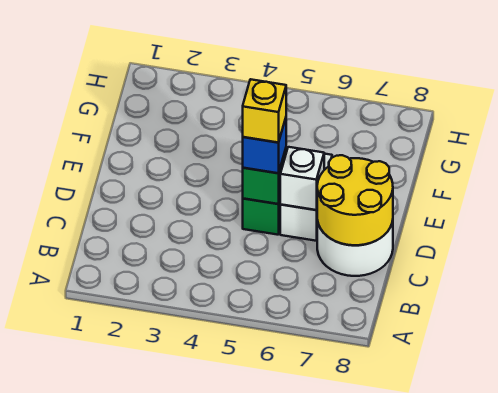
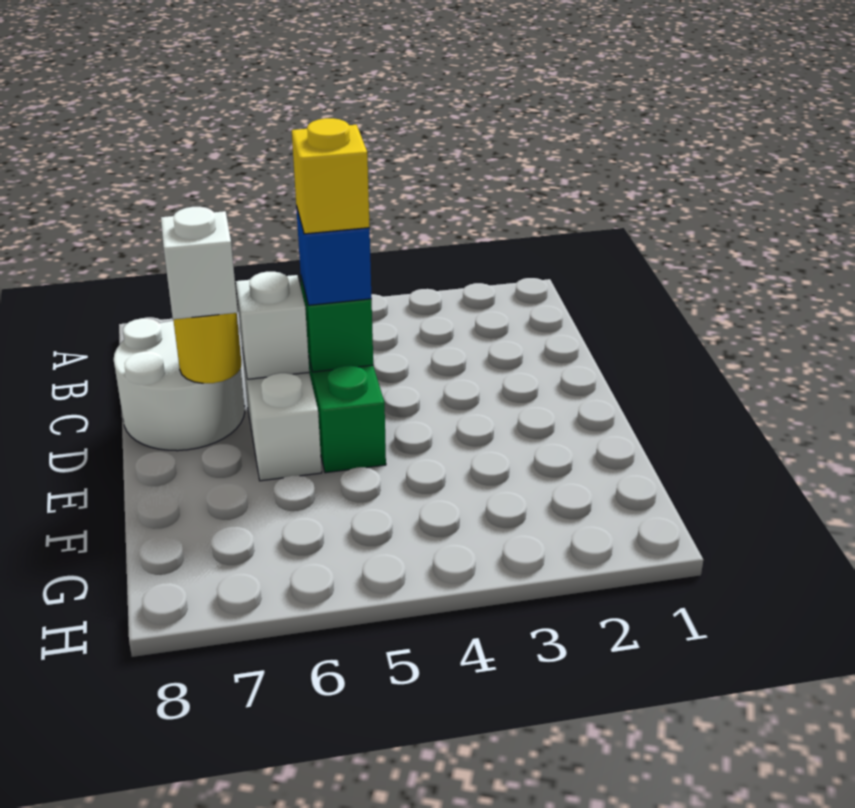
yellow round brick C7:D8 level 2 -> yellow round brick D7 level 2
none -> white brick D7 level 3

